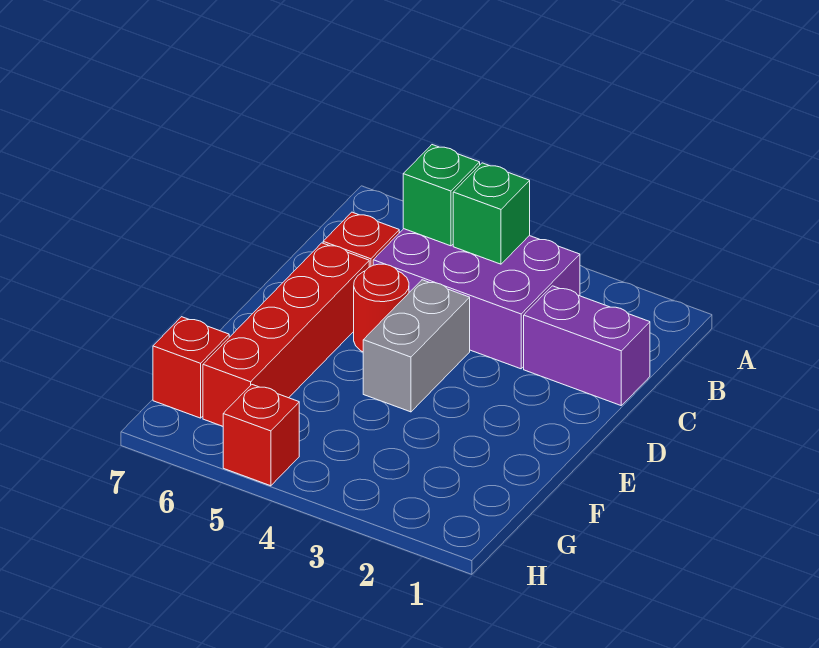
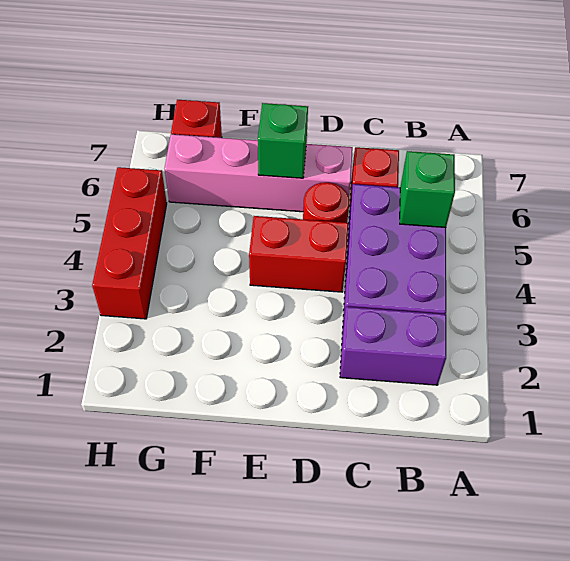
green brick B4 level 2 -> green brick E6 level 2
purple brick C1:C2 level 1 -> purple brick B2:C2 level 1
grey brick D4:E4 level 1 -> red brick D4:E4 level 1
red brick D6:G6 level 1 -> pink brick D6:G6 level 1
red brick H5 level 1 -> red brick H3:H5 level 1

